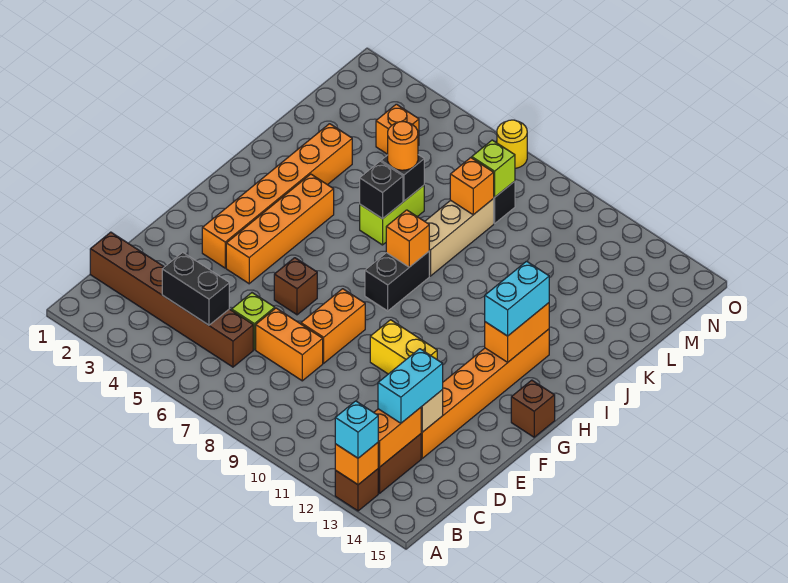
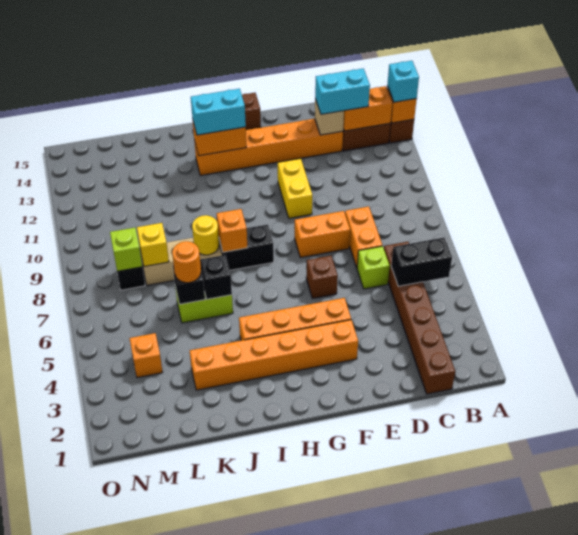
black brick C4:C5 level 2 -> black brick B5:C5 level 2
orange brick L8 level 2 -> yellow brick L8 level 2
yellow round brick O7 level 1 -> yellow round brick J8 level 2

